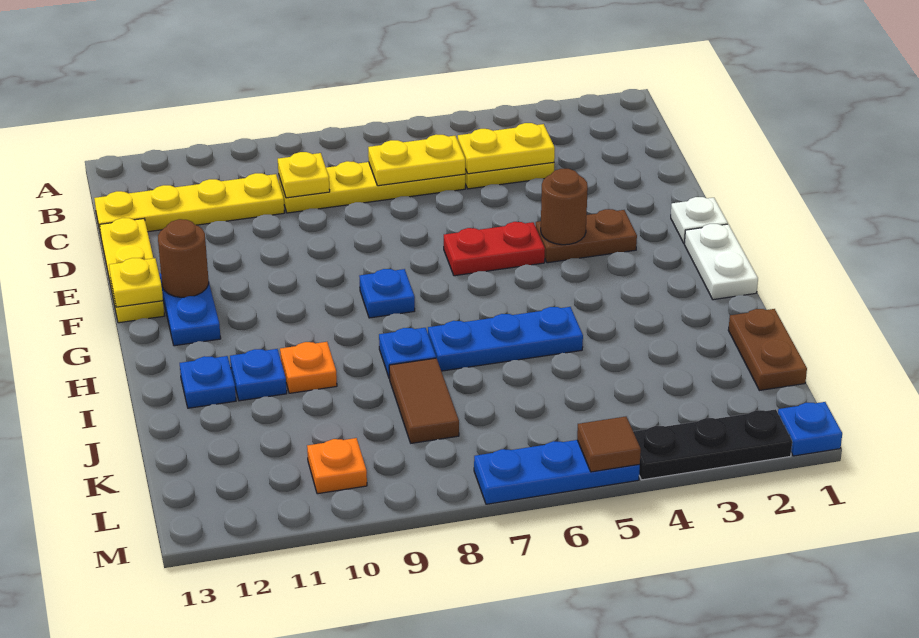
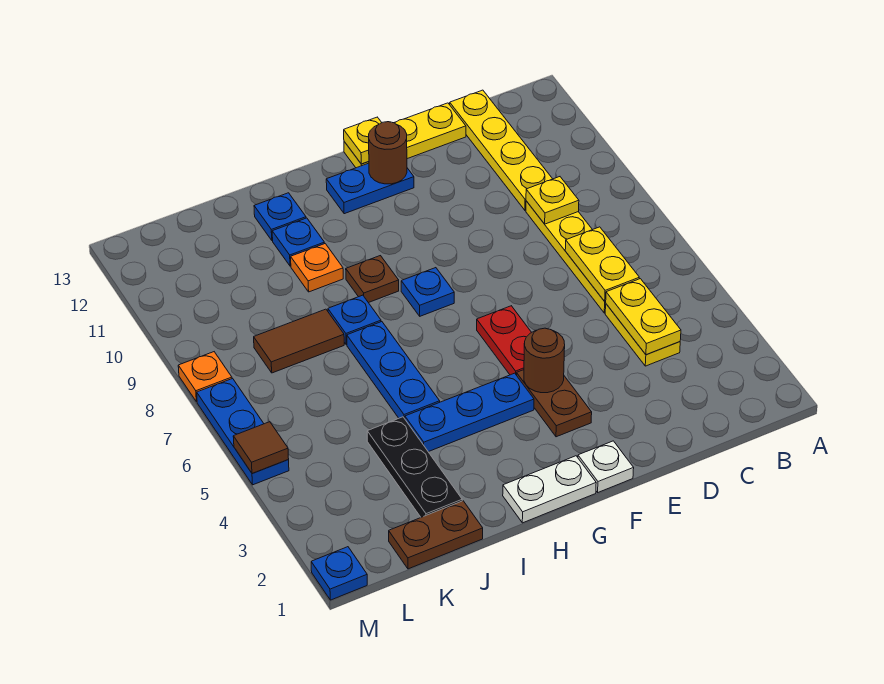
none -> blue plate G4:I4 level 1
none -> brown plate H9 level 1
orange plate L10 level 1 -> orange plate M8 level 1
black plate M2:M4 level 1 -> black plate J2:J4 level 1

